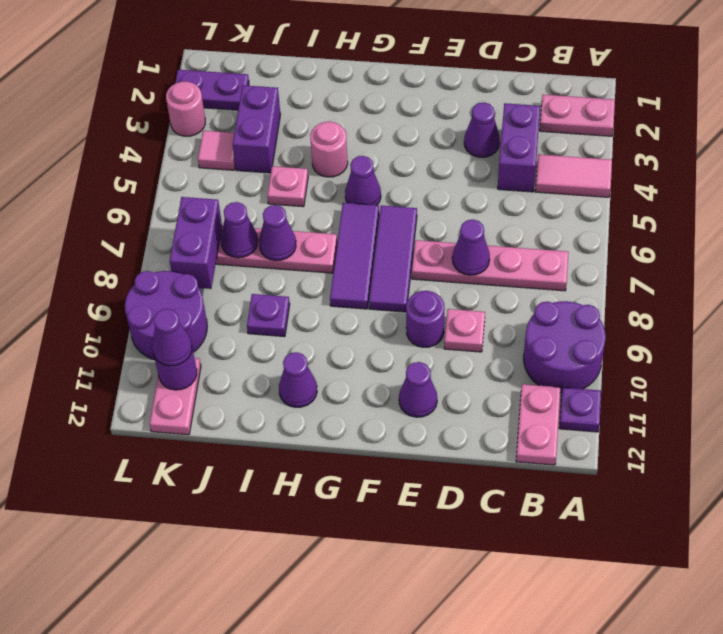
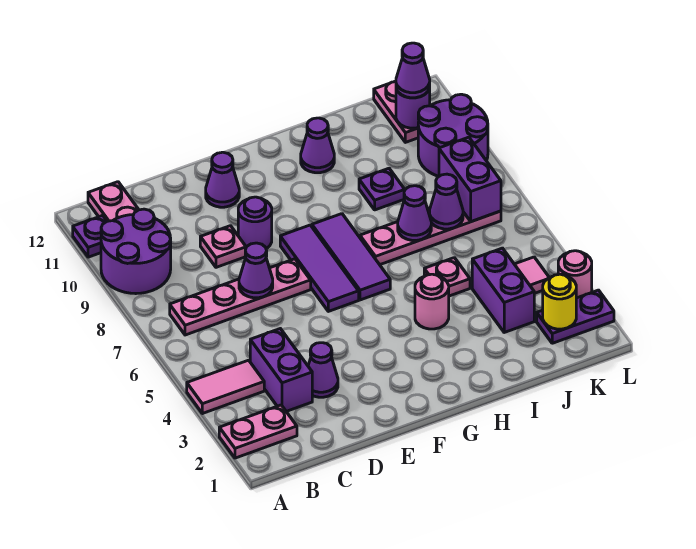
purple cone G5 level 1 -> none
none -> yellow round brick K2 level 2

